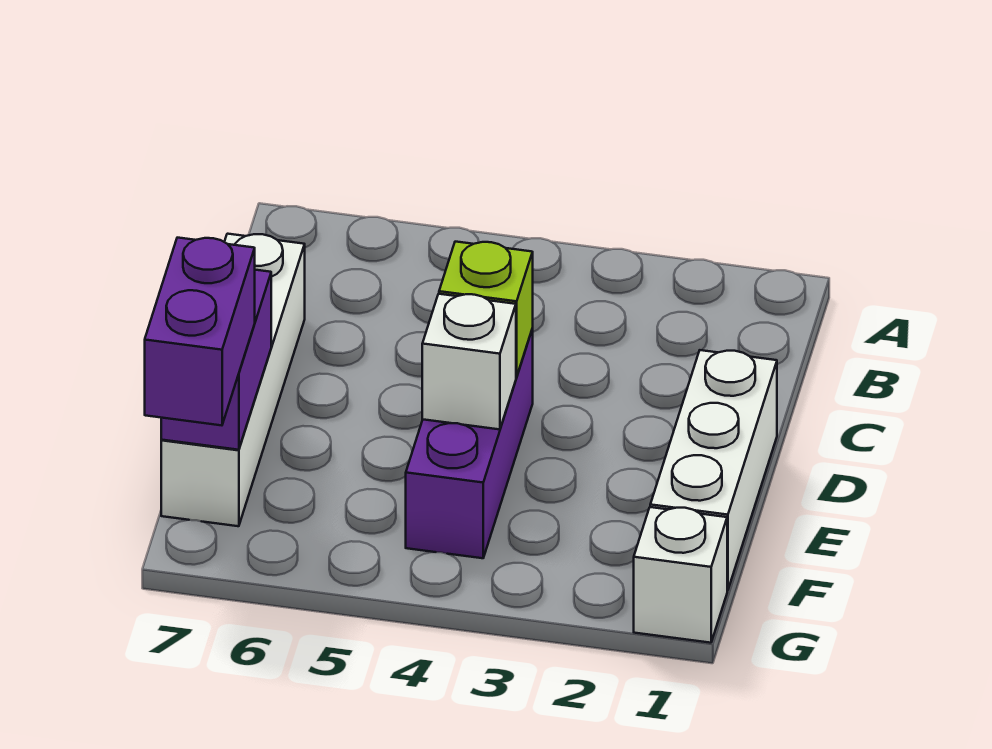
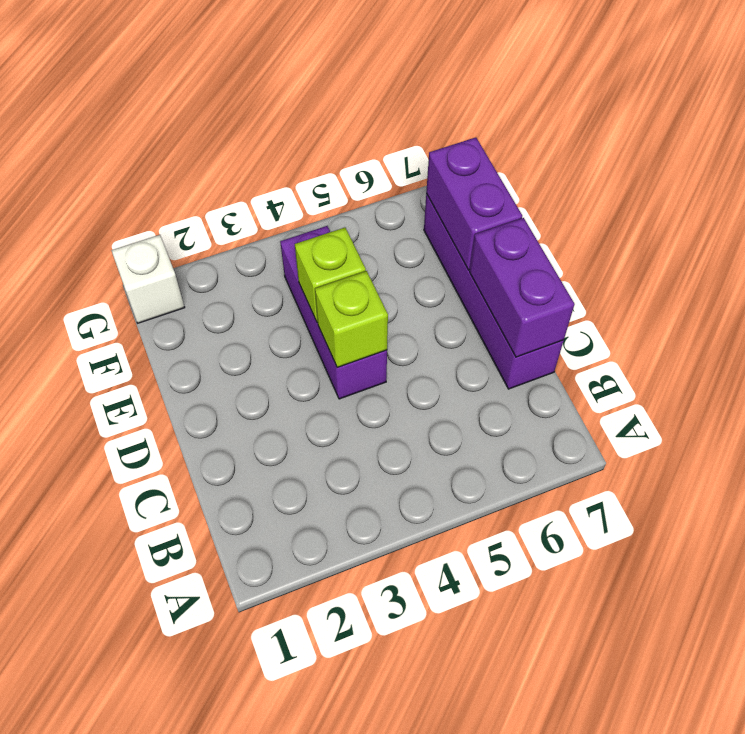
white brick C7:F7 level 1 -> purple brick C7:F7 level 1
white brick D1:F1 level 1 -> none
white brick E4 level 2 -> lime brick E4 level 2
purple brick F7:G7 level 3 -> purple brick C7:D7 level 2

